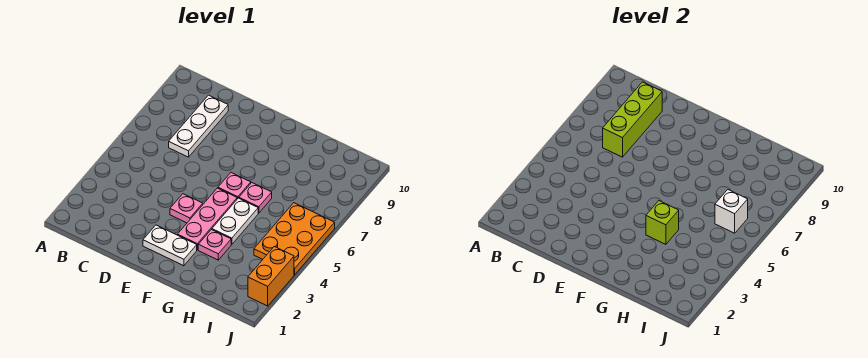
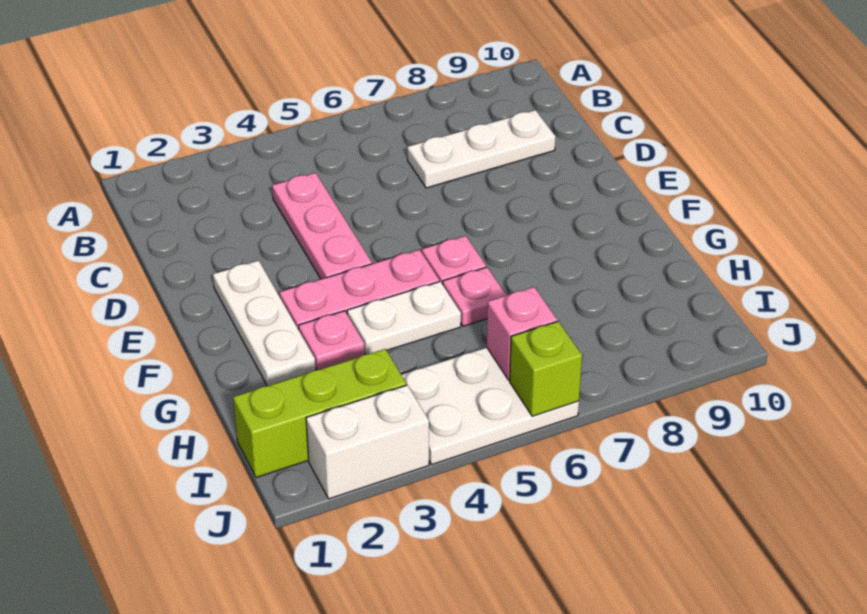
lime brick C7:C9 level 2 -> lime brick I1:I3 level 1
white plate E2:F2 level 1 -> white plate E2:G2 level 1
pink plate E4 level 1 -> pink plate C4:E4 level 1
lime brick G4 level 2 -> lime brick J6 level 2
orange plate I4:J6 level 1 -> white plate I4:J6 level 1
white brick I6 level 2 -> pink brick I6 level 2
orange brick J2:J3 level 1 -> white brick J2:J3 level 1

